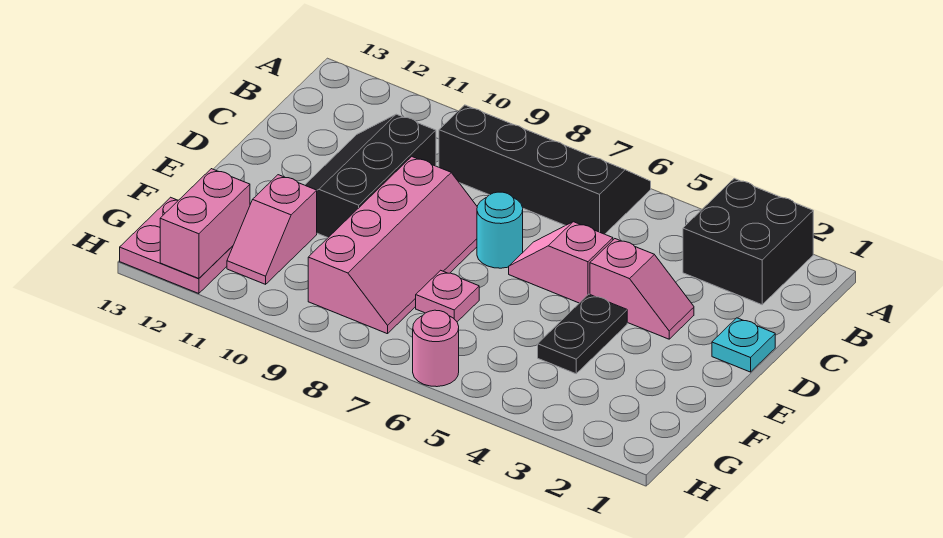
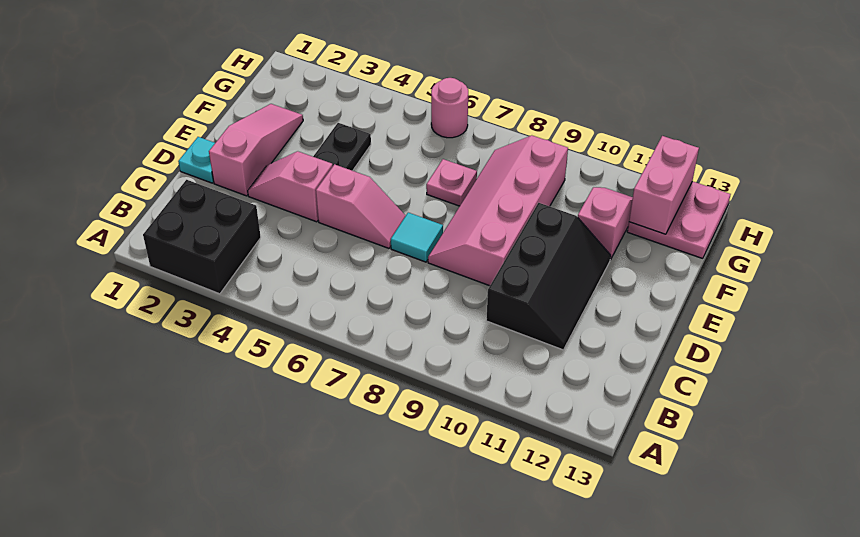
black slope A6:B9 level 1 top B -> none
none -> pink slope D2:F2 level 1 top D
cyan round brick D7 level 1 -> cyan tile D7 level 1

